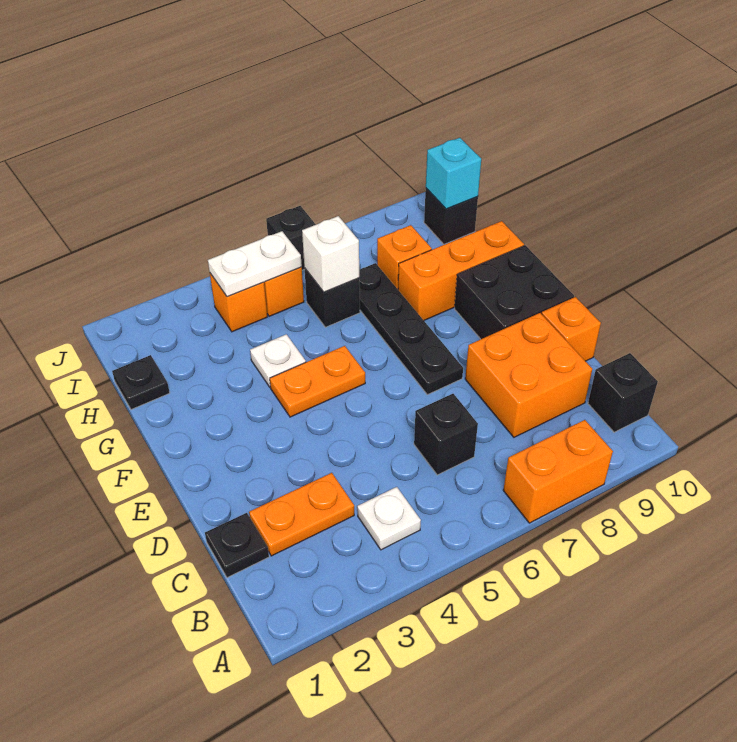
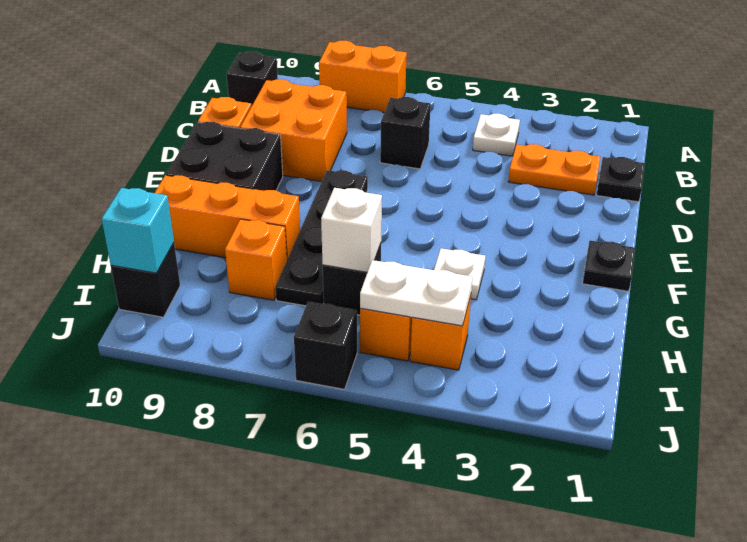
orange plate F4:F5 level 1 -> none
black plate H1 level 1 -> black plate F1 level 1

